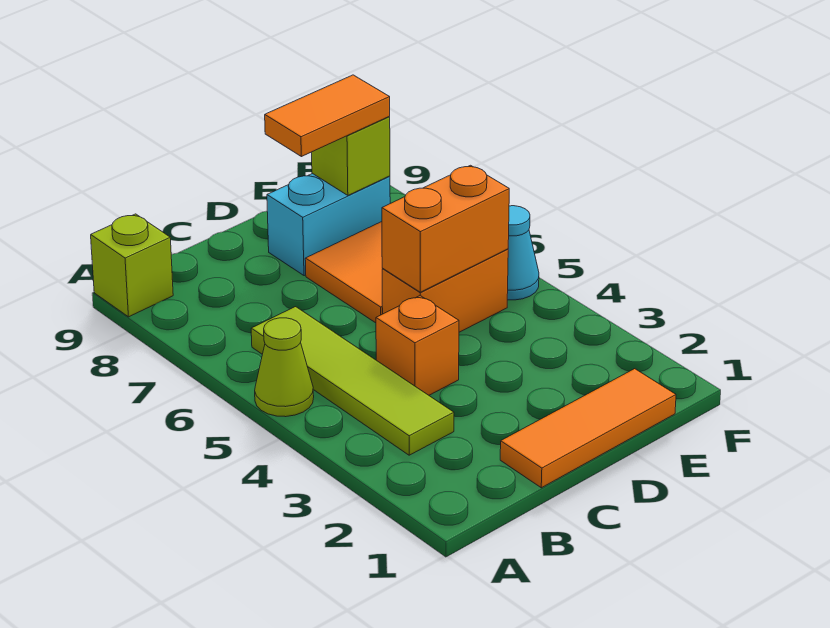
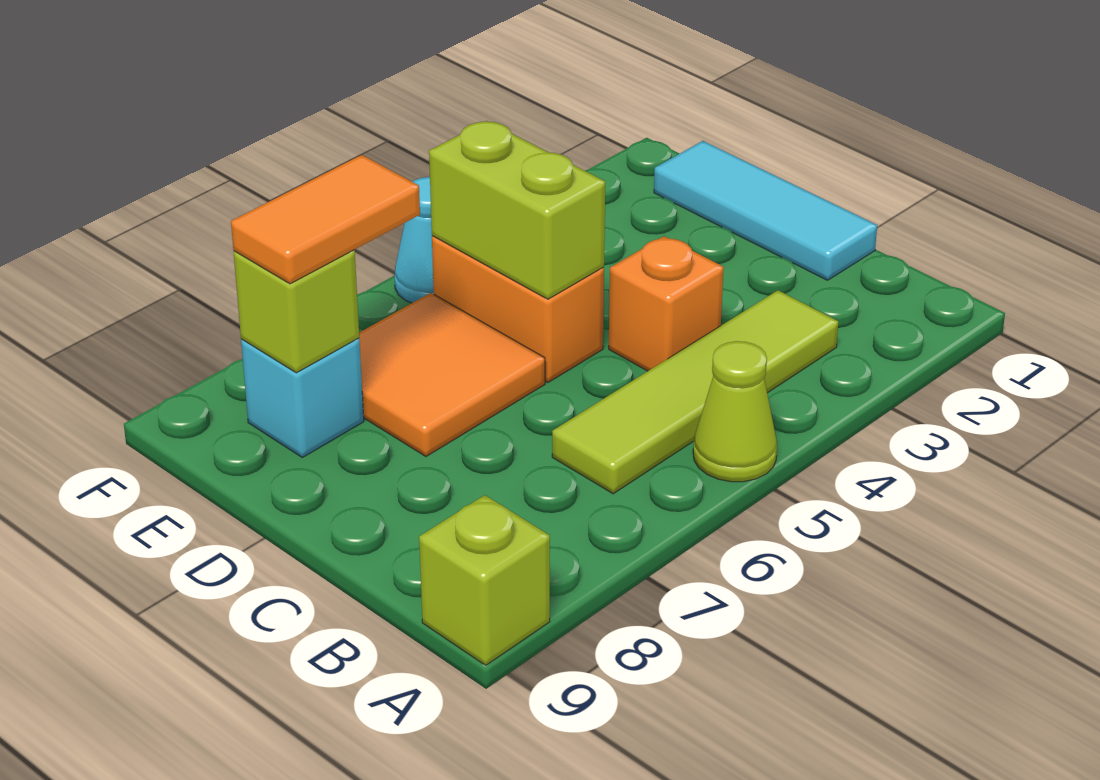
orange tile C1:E1 level 1 -> cyan tile C1:E1 level 1
orange brick D5:E5 level 2 -> lime brick D5:E5 level 2
cyan brick D8:E8 level 1 -> cyan brick E8 level 1
orange tile D8:E8 level 3 -> orange tile E7:E8 level 3

